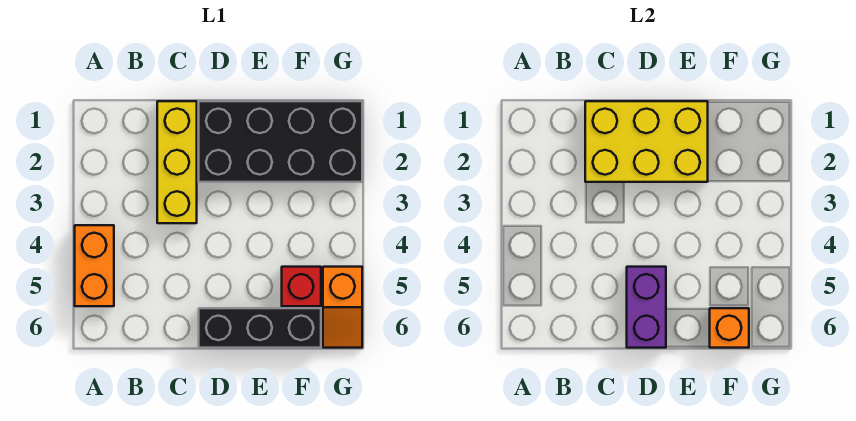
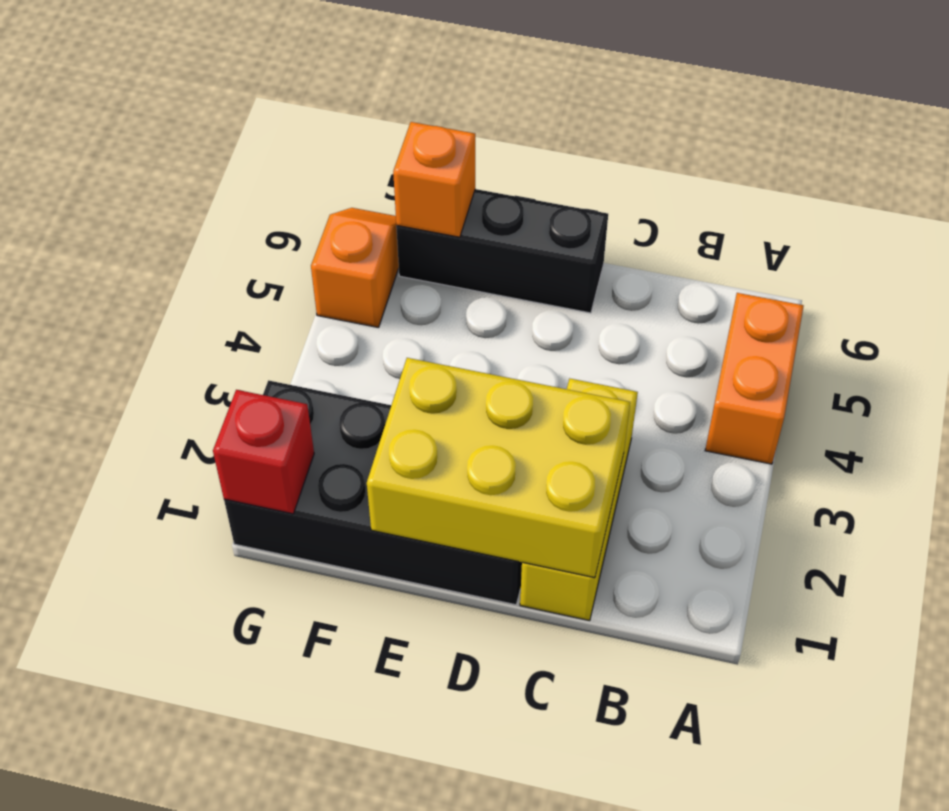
purple brick D5:D6 level 2 -> none
red brick F5 level 1 -> red brick G1 level 2

